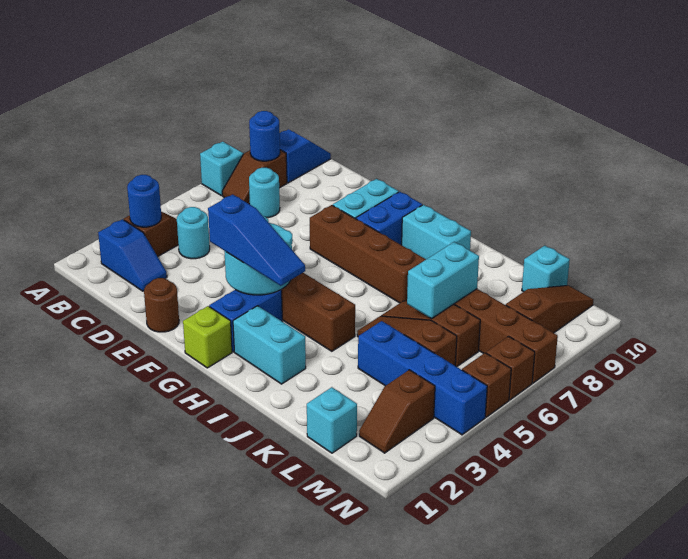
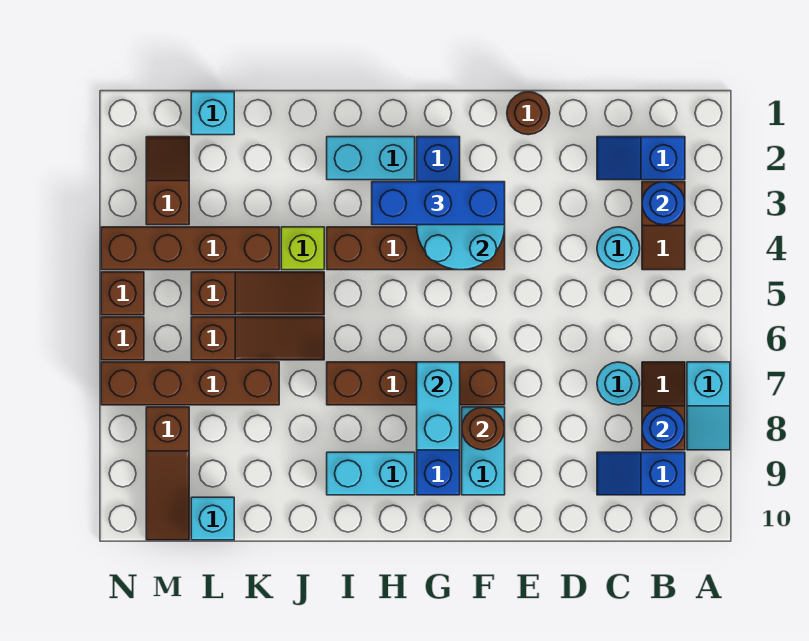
blue slope B9:B10 level 1 top 9 -> blue slope B9:C9 level 1 top B
blue slope F3:H3 level 3 top F -> blue brick F3:H3 level 3
none -> brown round brick F8 level 2
lime brick G1 level 1 -> lime brick J4 level 1
blue brick K4:N4 level 1 -> brown brick K4:N4 level 1
cyan brick K6:K7 level 2 -> cyan brick G7:G8 level 2

